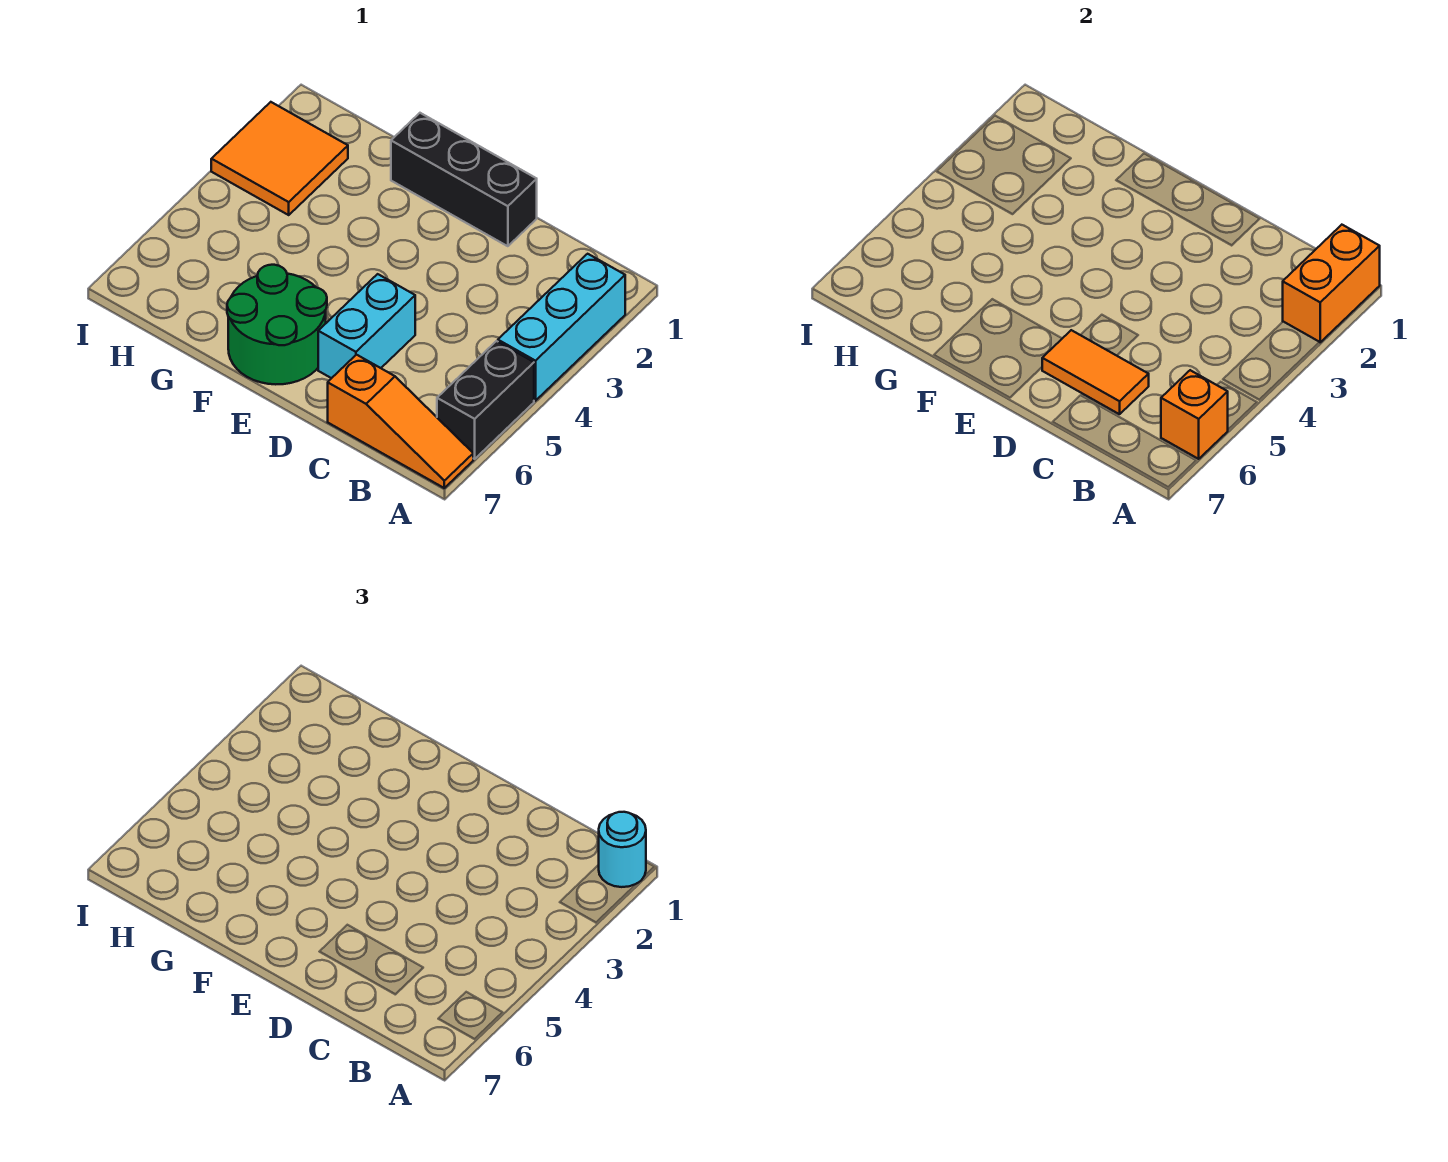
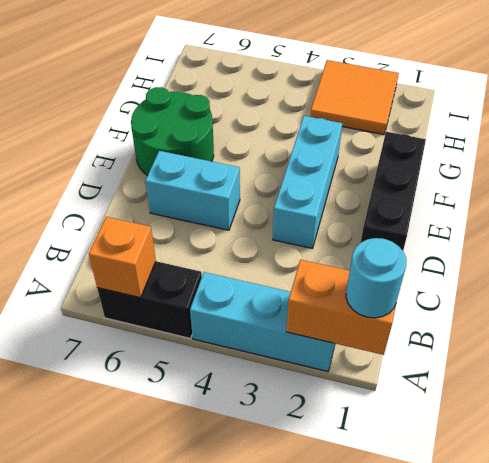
orange slope A7:C7 level 1 top C -> none
orange tile C6:D6 level 2 -> none
none -> cyan brick D3:F3 level 1

